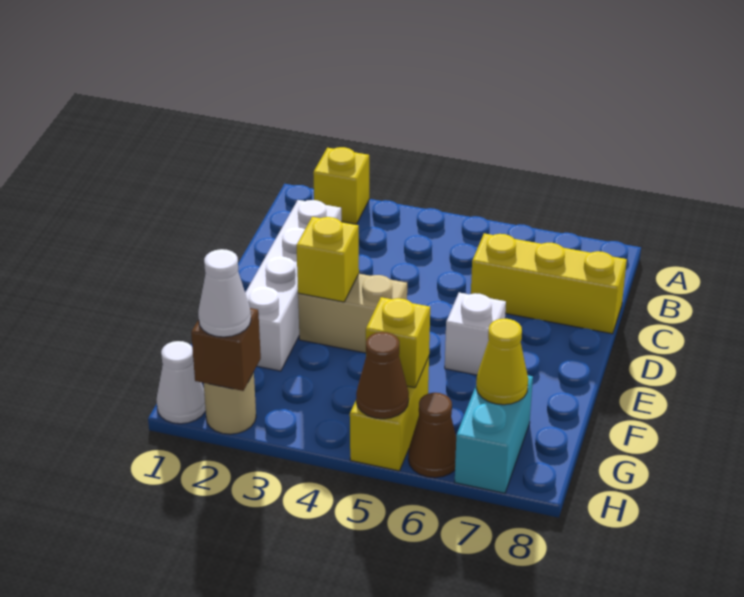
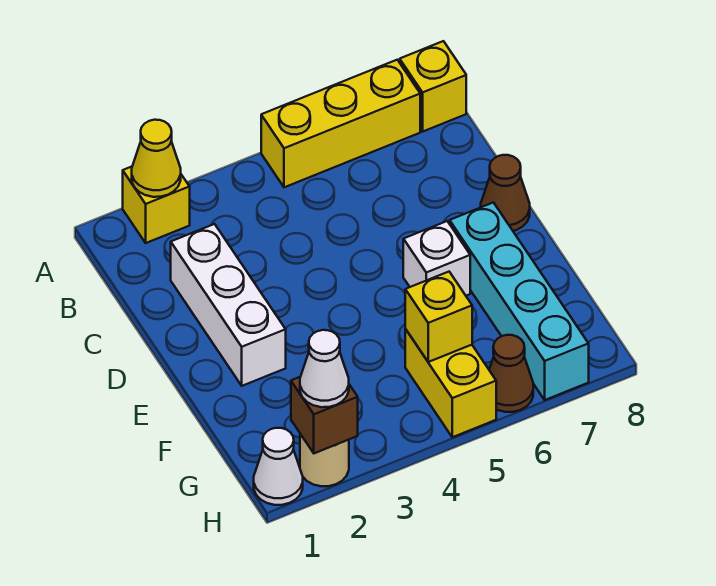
white brick C2:F2 level 1 -> white brick C2:E2 level 1
yellow brick C6:C8 level 1 -> yellow brick A5:A7 level 1
tan brick E3:E4 level 1 -> none
yellow brick E3 level 2 -> yellow brick A8 level 1
cyan brick G7:H7 level 1 -> cyan brick E7:H7 level 1
yellow cone G7 level 2 -> yellow cone A2 level 2
brown cone H5 level 2 -> brown cone D8 level 1

